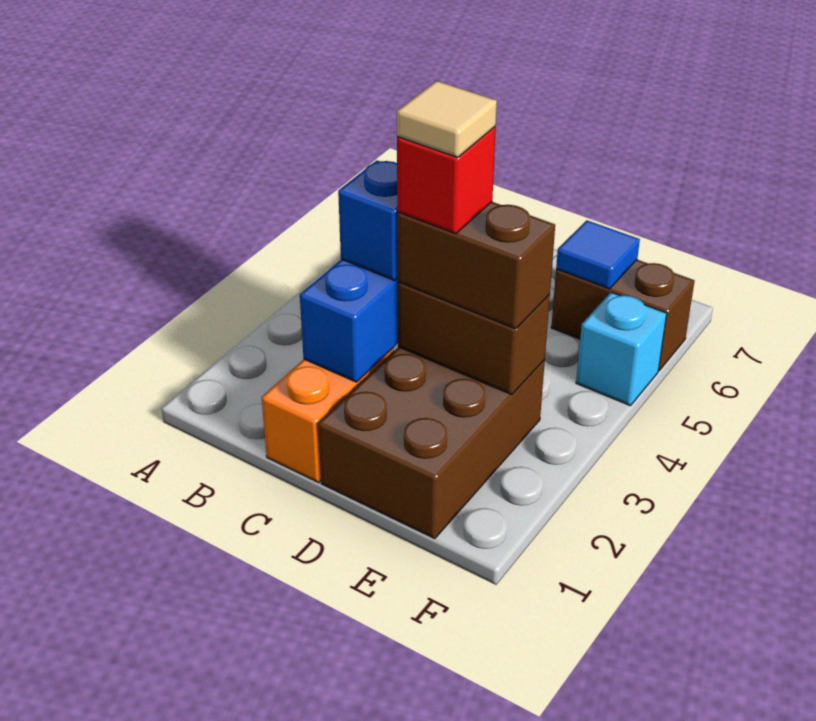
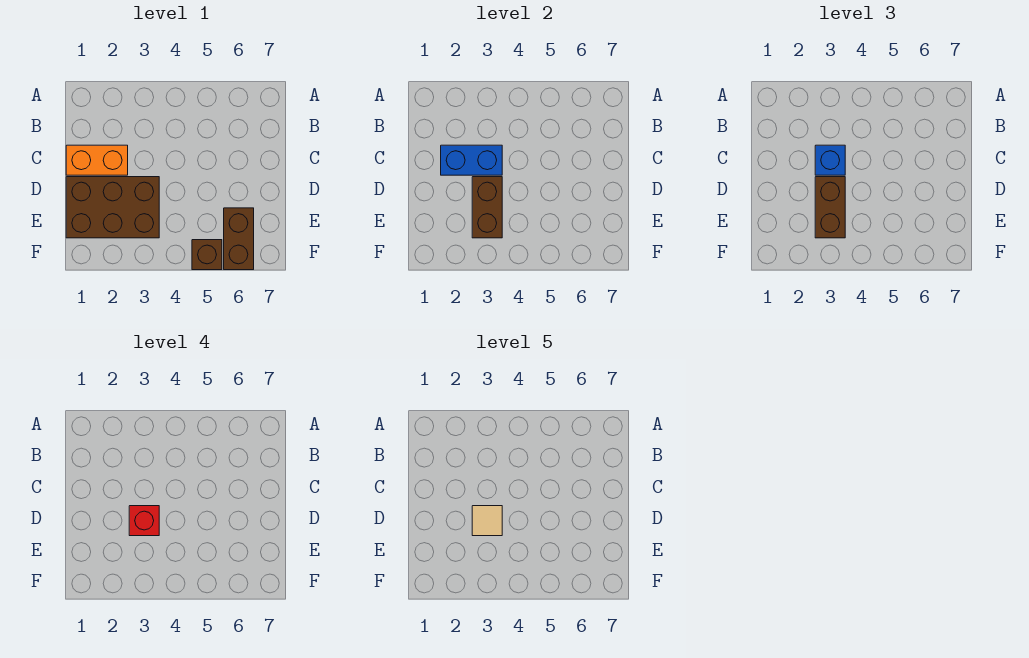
blue tile E6 level 2 -> none
cyan brick F5 level 1 -> brown brick F5 level 1

